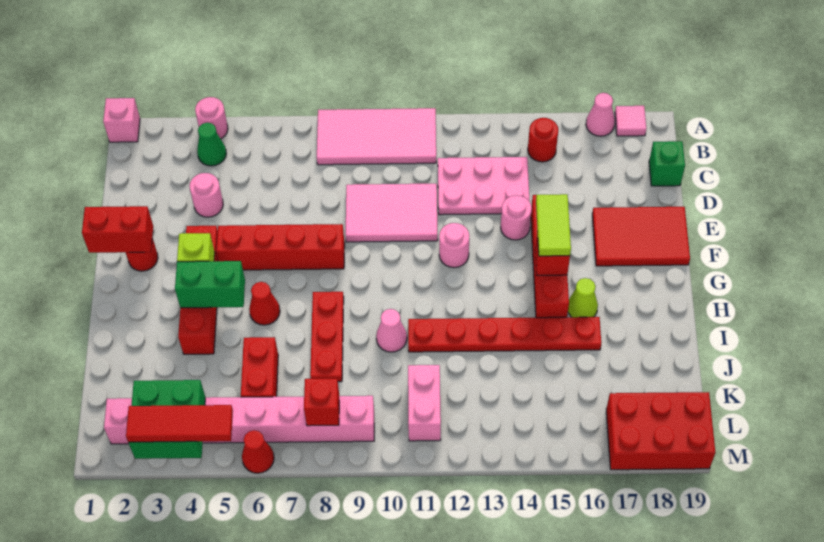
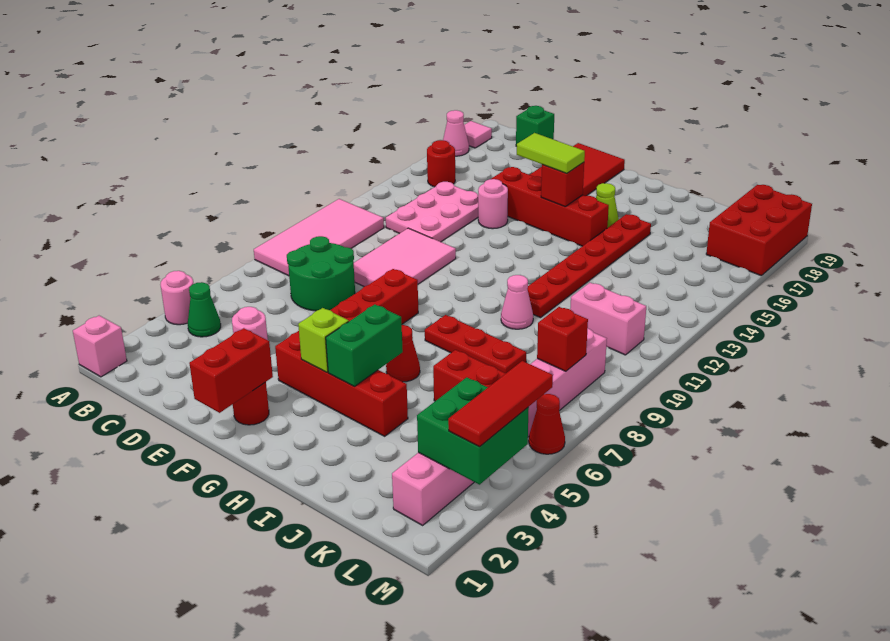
none -> green round brick C7:D8 level 1
pink round brick F12 level 1 -> none

